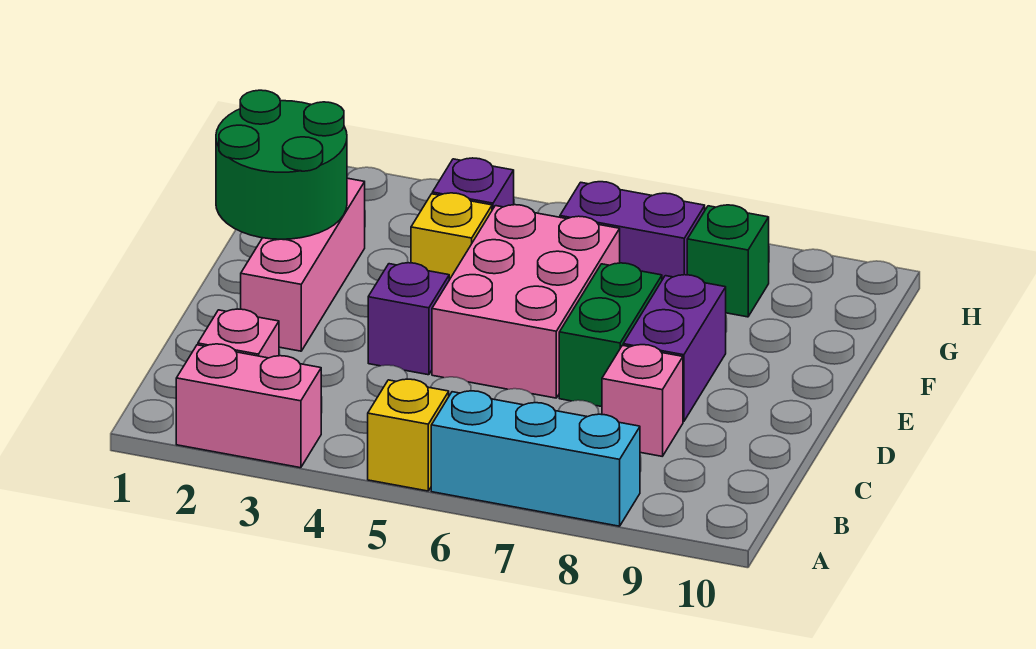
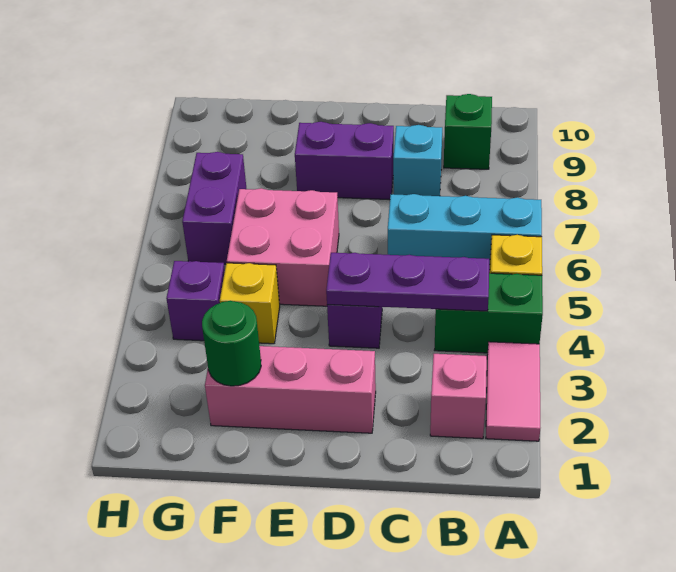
pink brick A2:A3 level 1 -> pink tile A2:A3 level 1
cyan brick A6:A8 level 1 -> cyan brick A6:C6 level 1
none -> purple plate B4:D4 level 2
pink brick C8 level 1 -> cyan brick C8 level 1
pink brick D5:F6 level 1 -> pink brick E5:F6 level 1
green brick D7:E7 level 1 -> green brick A4:B4 level 1
green round brick E1:F2 level 2 -> green round brick F2 level 2
green brick G8 level 1 -> green brick B9 level 1

